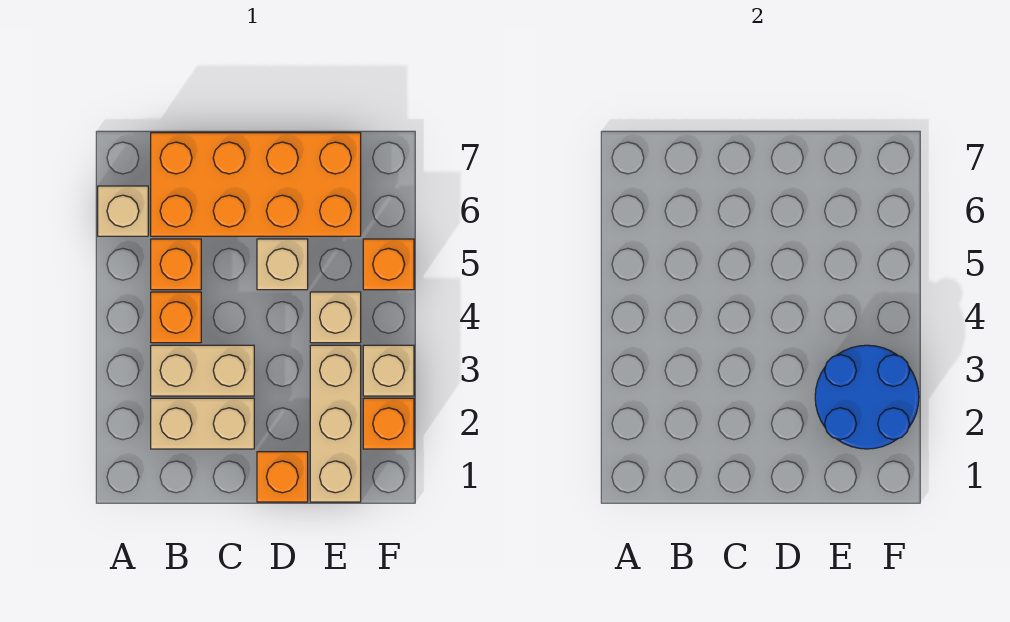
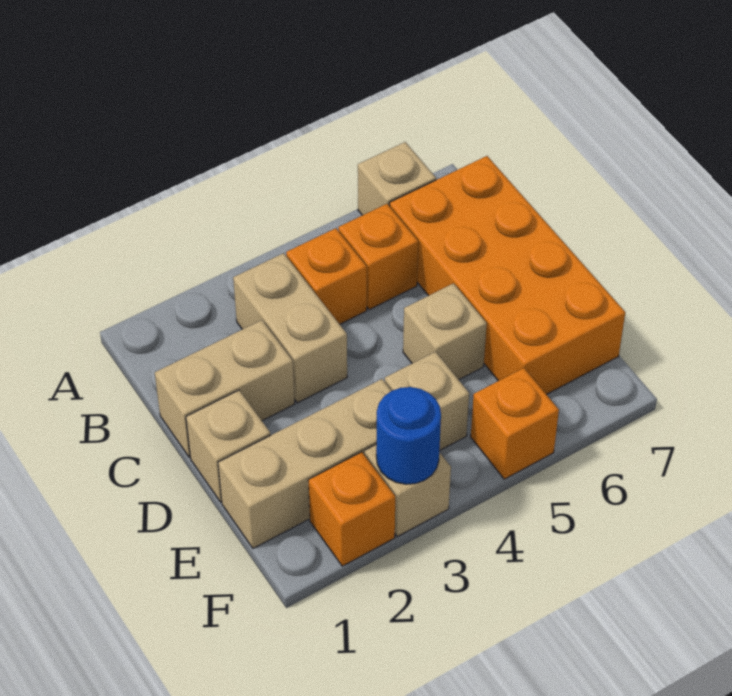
tan brick B2:C2 level 1 -> tan brick C1:C2 level 1
orange brick D1 level 1 -> tan brick D1 level 1
blue round brick E2:F3 level 2 -> blue round brick F3 level 2

